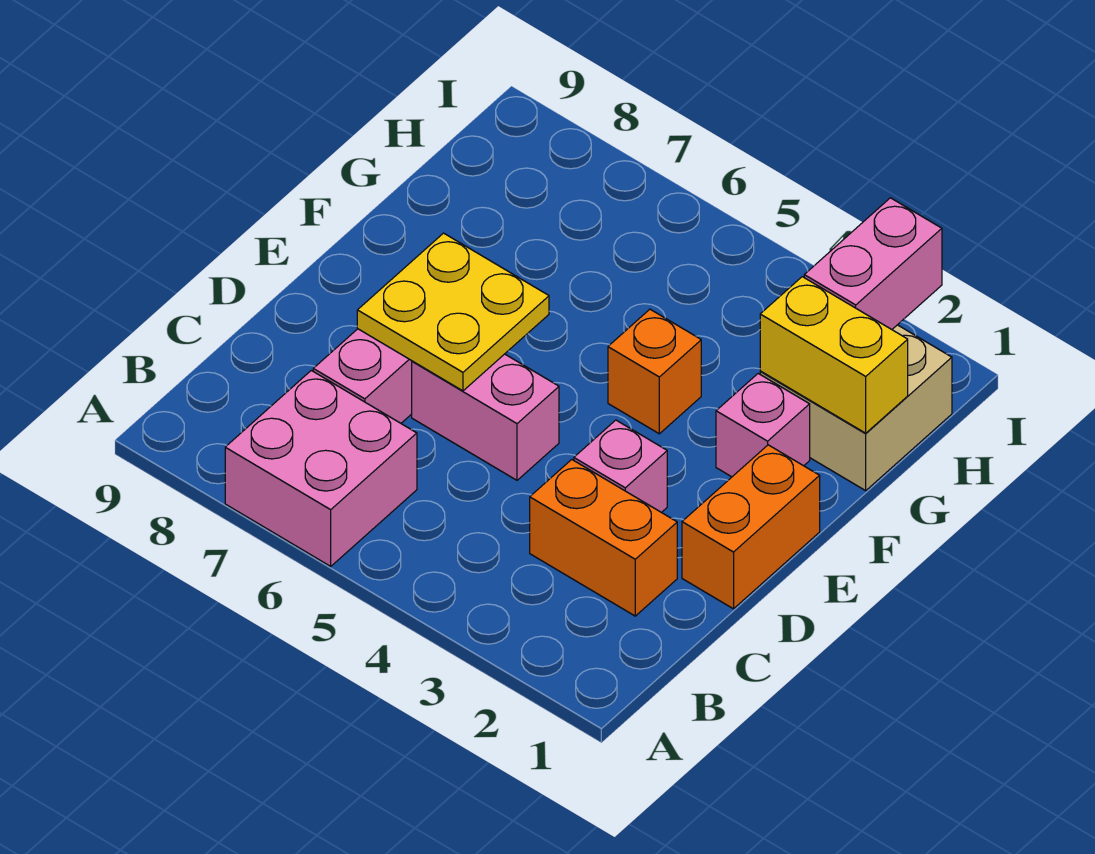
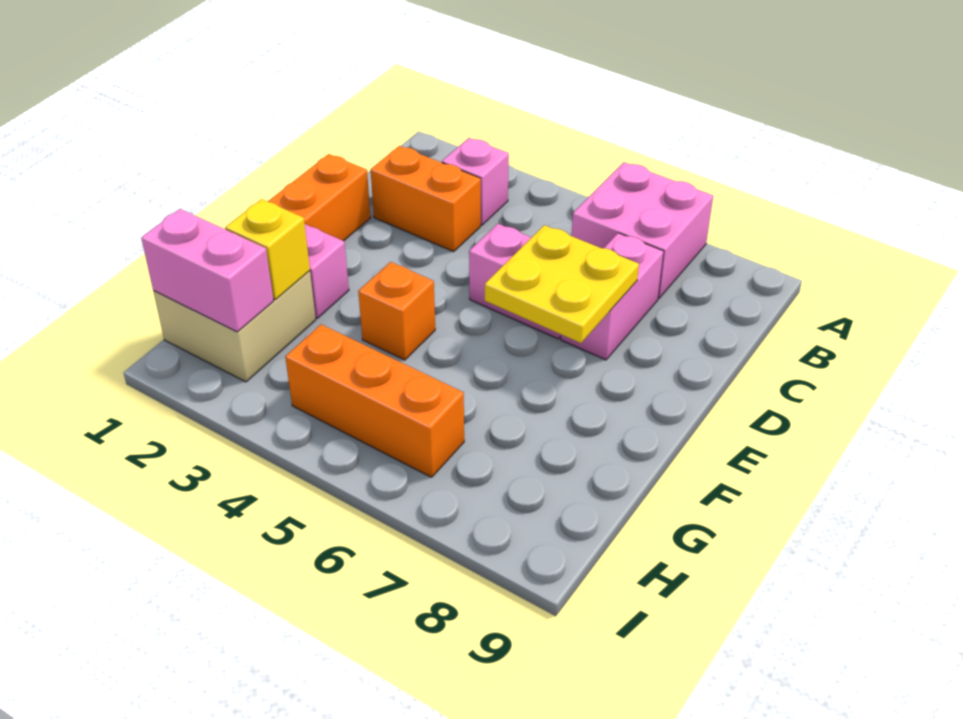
pink brick D3 level 1 -> pink brick B3 level 1
yellow brick G1:G2 level 2 -> yellow brick G2 level 2
pink brick H2:I2 level 2 -> pink brick H1:H2 level 2
none -> orange brick H4:H6 level 1

